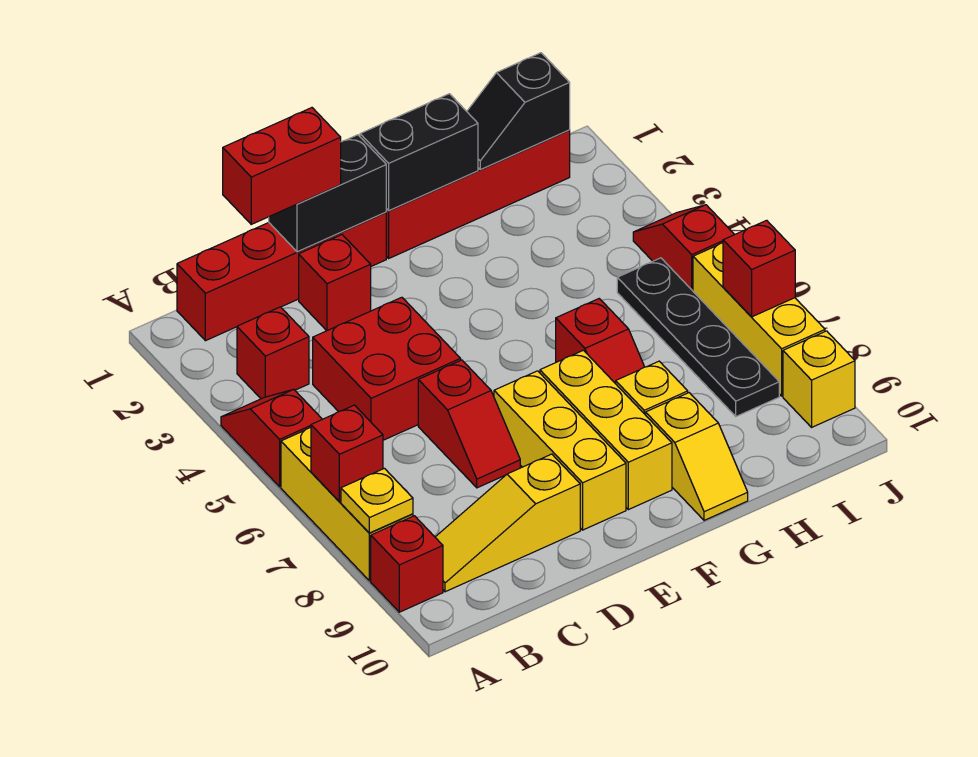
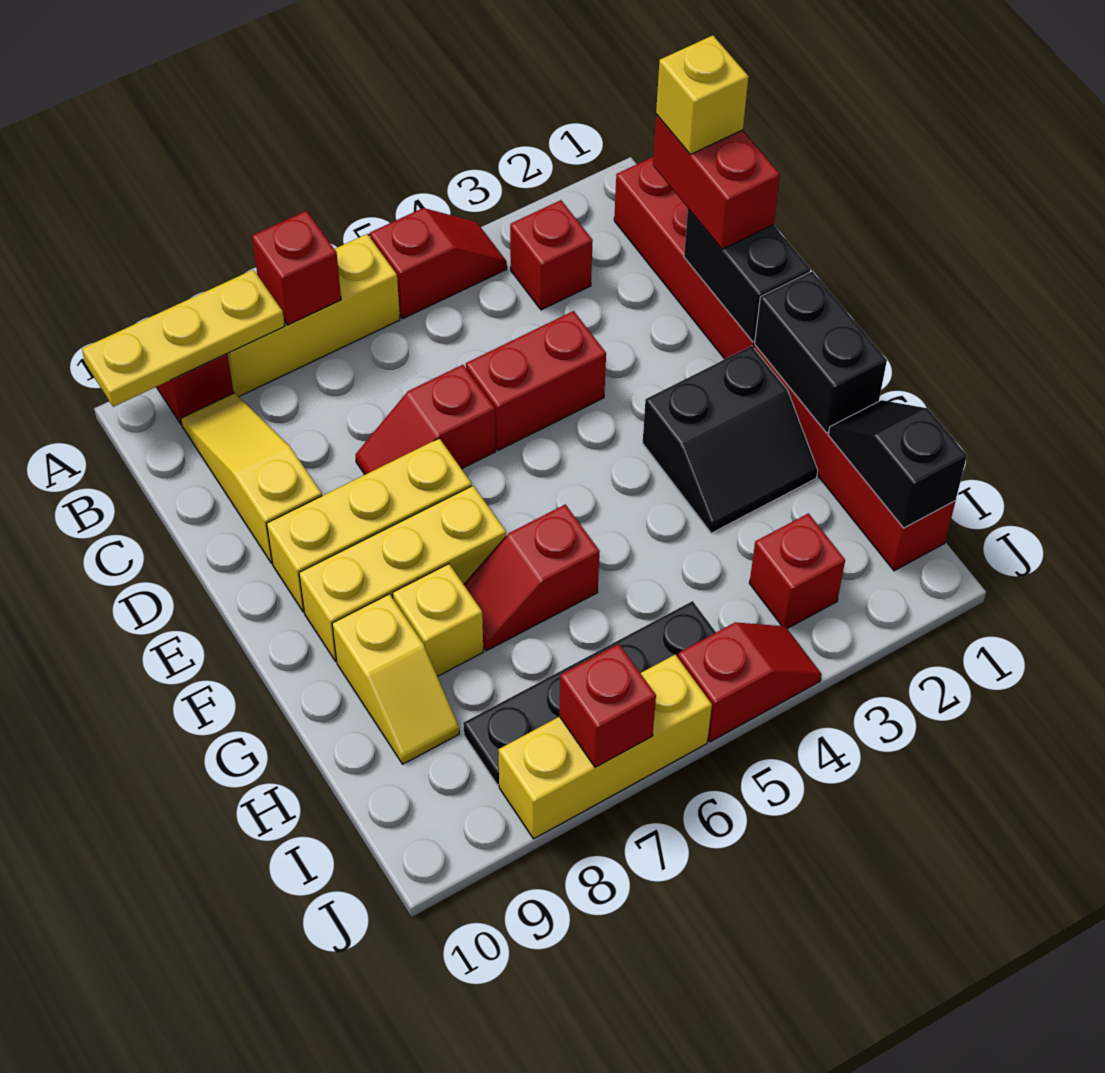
yellow plate A8 level 2 -> yellow plate A8:A10 level 2
red brick C4:D5 level 1 -> red brick D4:D5 level 1
red brick D2 level 1 -> red brick I3 level 1
none -> black slope F2:G3 level 1 top F
yellow slope G9:G10 level 1 top 9 -> yellow slope G9:H9 level 1 top G
yellow brick J9 level 1 -> yellow brick C1 level 4

